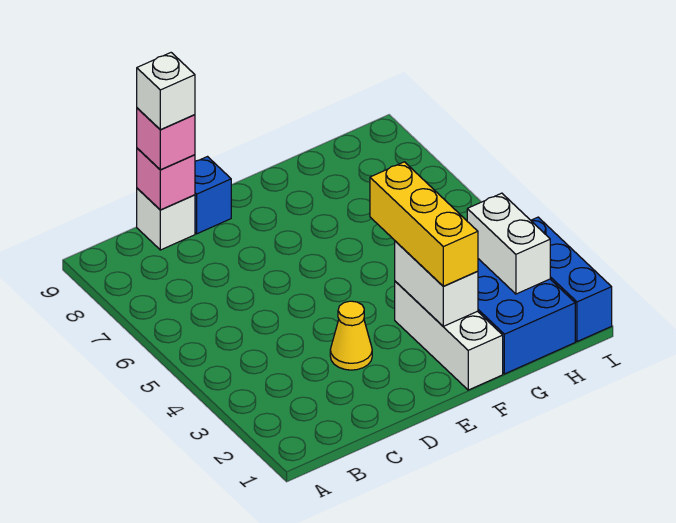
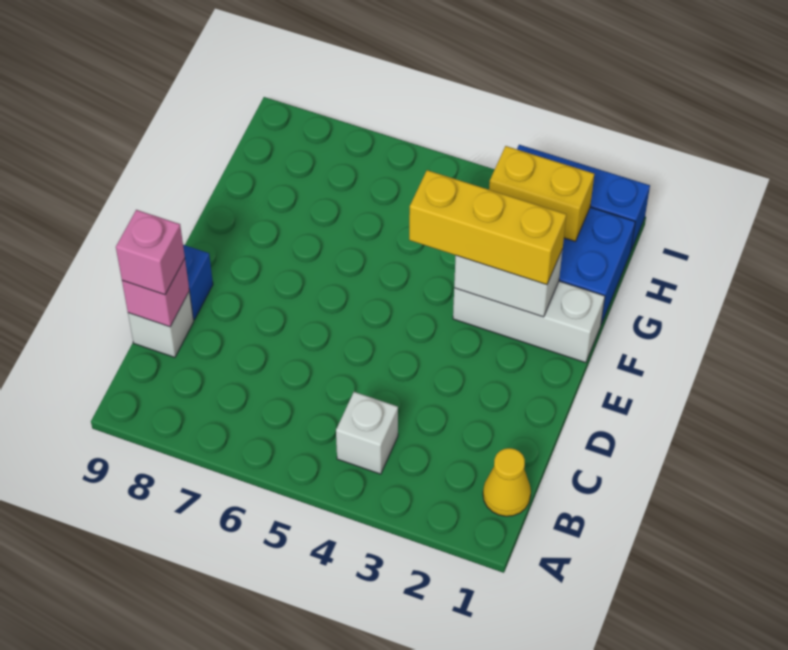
white brick C9 level 4 -> white brick B4 level 1
yellow cone D3 level 1 -> yellow cone B1 level 1
white brick H2:H3 level 2 -> yellow brick H2:H3 level 2

